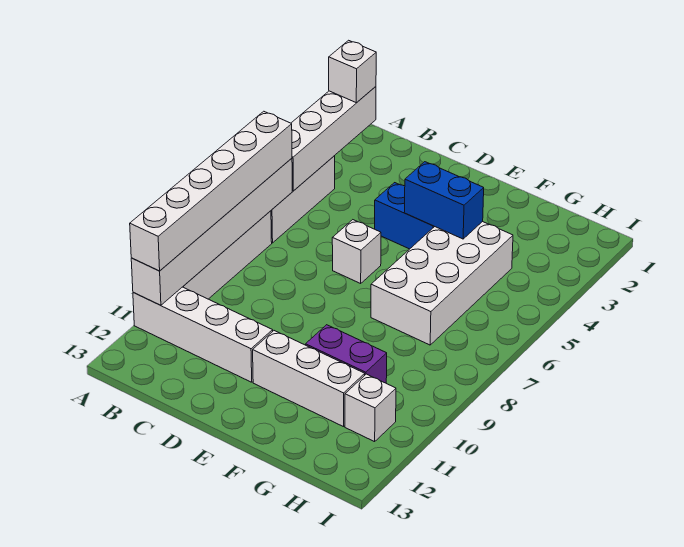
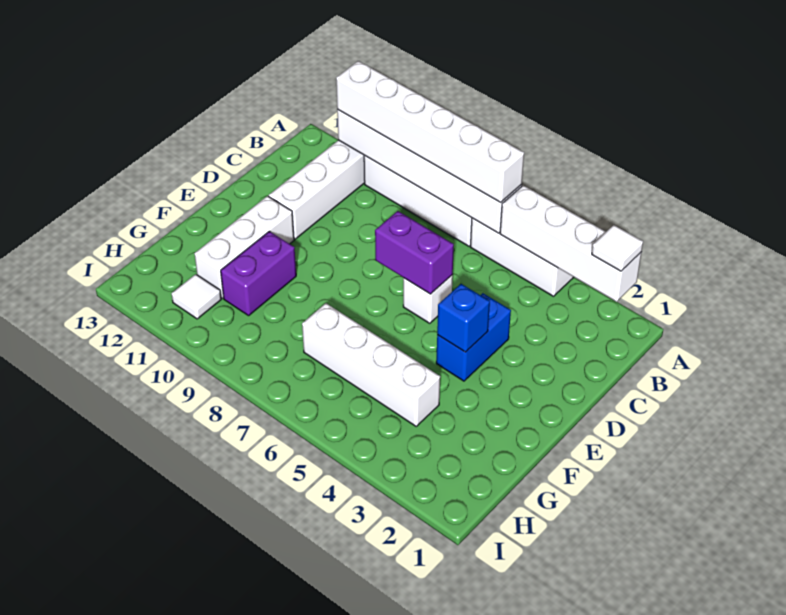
white brick A2 level 3 -> white tile A2 level 3
none -> purple brick D6:D7 level 2
blue brick E4:F4 level 2 -> blue brick E4 level 2
white brick F4:G7 level 1 -> white brick G4:G7 level 1
white brick H11 level 1 -> white tile H11 level 1

